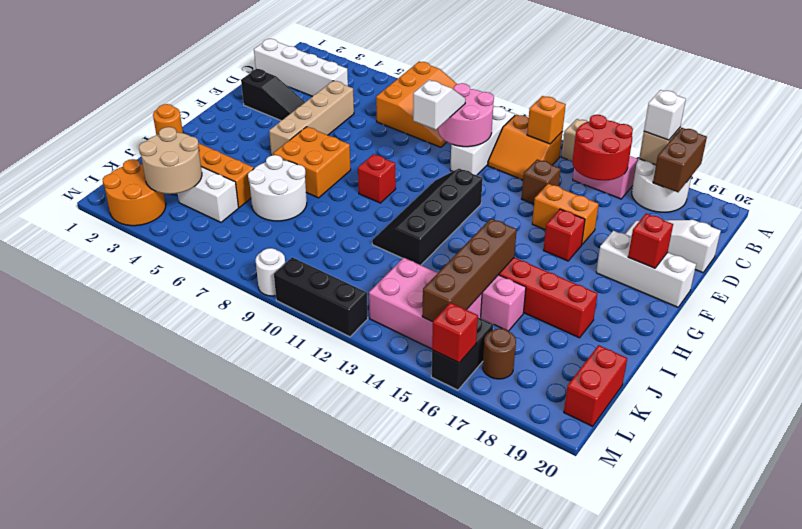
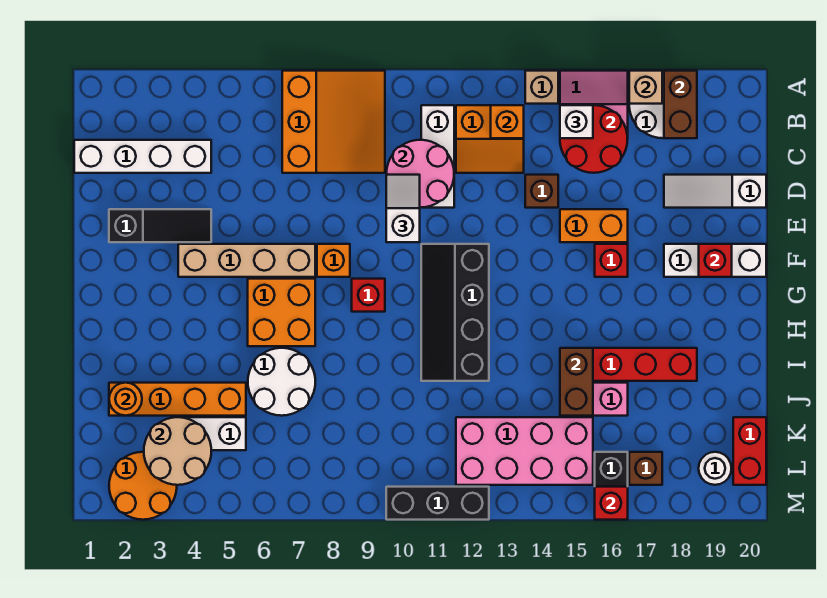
white brick A17 level 3 -> white brick B15 level 3
tan brick D5:G5 level 1 -> tan brick F4:F7 level 1
none -> orange brick F8 level 1
brown brick I15:L15 level 2 -> brown brick I15:J15 level 2
pink brick K13:L15 level 1 -> pink brick K12:L15 level 1
brown round brick L17 level 1 -> brown brick L17 level 1
white round brick M9 level 1 -> white round brick L19 level 1

